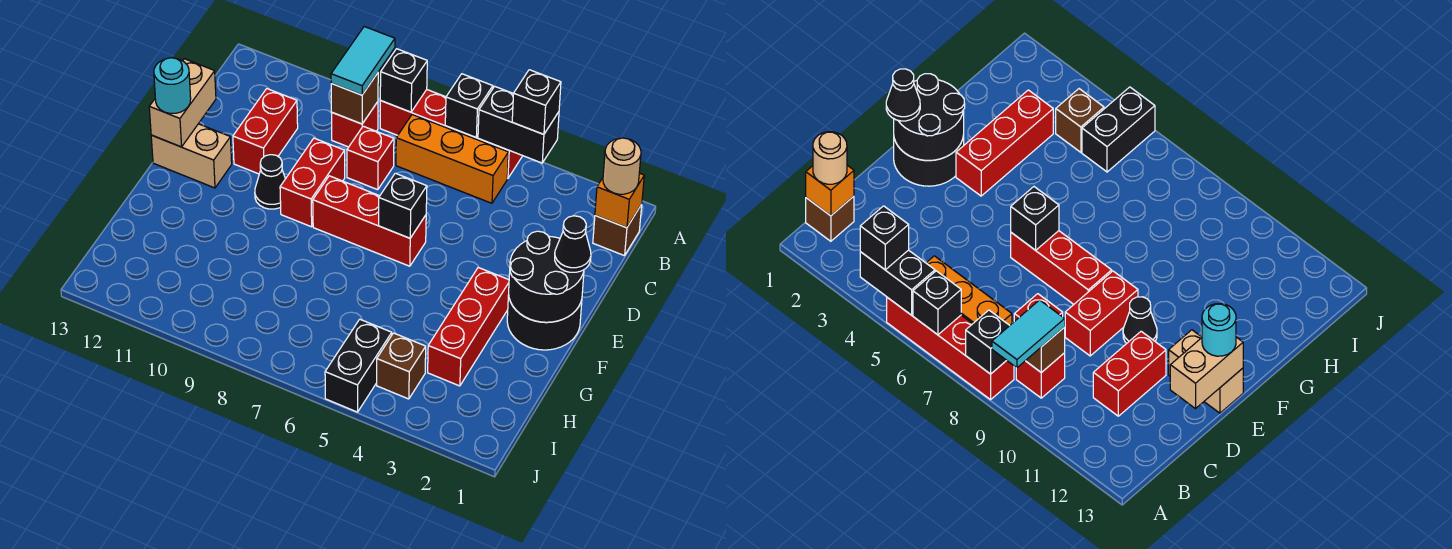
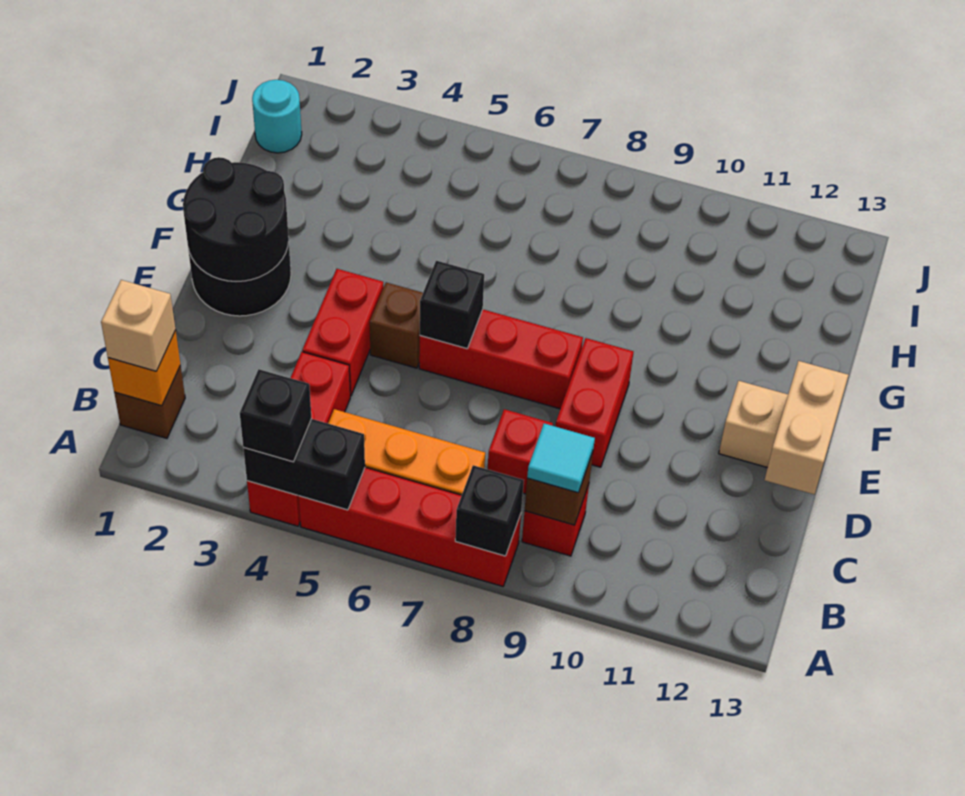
black brick A6 level 2 -> none
cyan tile A9:B9 level 3 -> cyan tile B9 level 3
tan round brick B1 level 3 -> tan brick B1 level 3
red brick C11:D11 level 1 -> red brick D4:E4 level 1
black cone E1 level 3 -> none
black cone E10 level 1 -> none
cyan round brick E13 level 3 -> cyan round brick I1 level 1
red brick F3:H3 level 1 -> red brick A4:C4 level 1
brown brick I4 level 1 -> brown brick E5 level 1
black brick I5:J5 level 1 -> none

